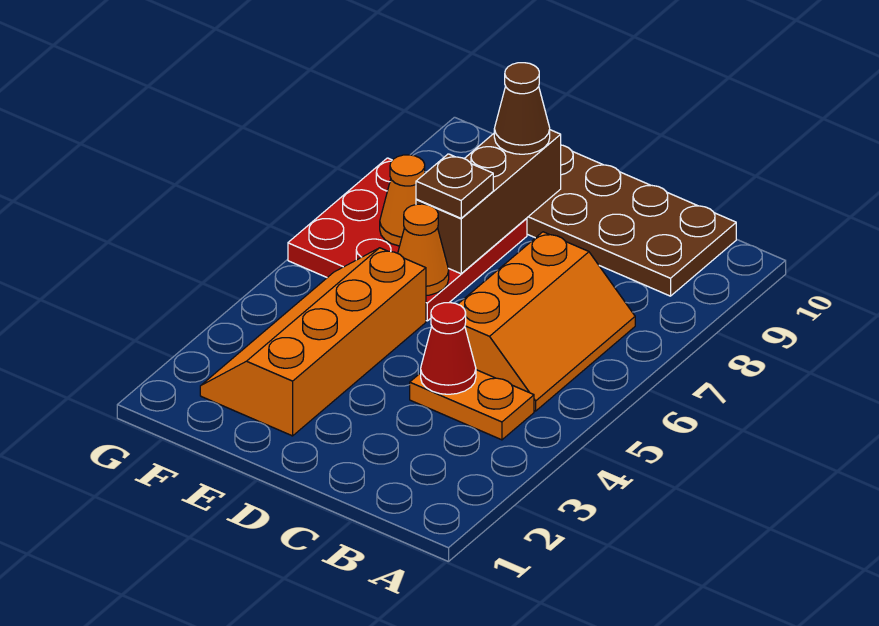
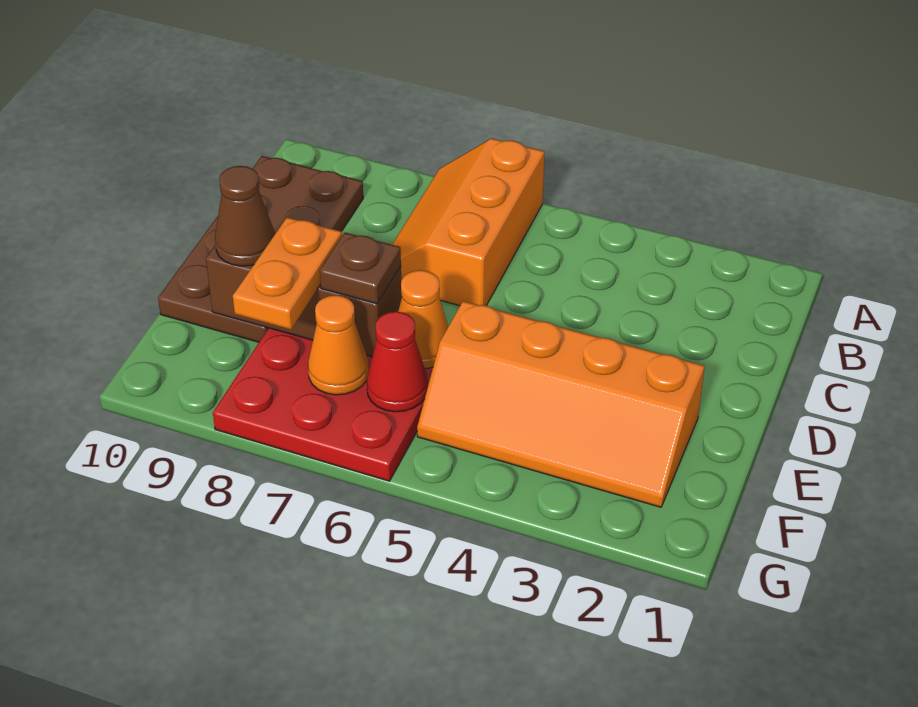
orange plate B4:C4 level 1 -> orange plate E8:F8 level 3
orange slope B5:C7 level 1 top C -> orange slope A6:C7 level 1 top 6
red cone C4 level 2 -> red cone F6 level 2

